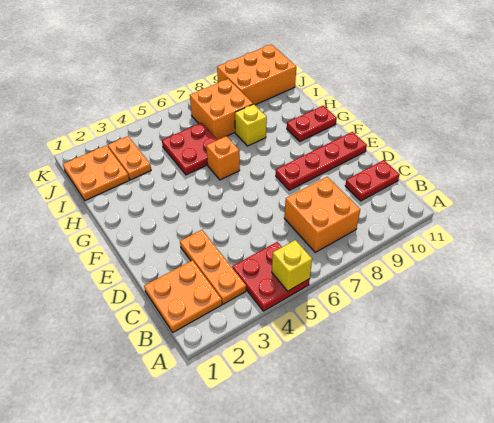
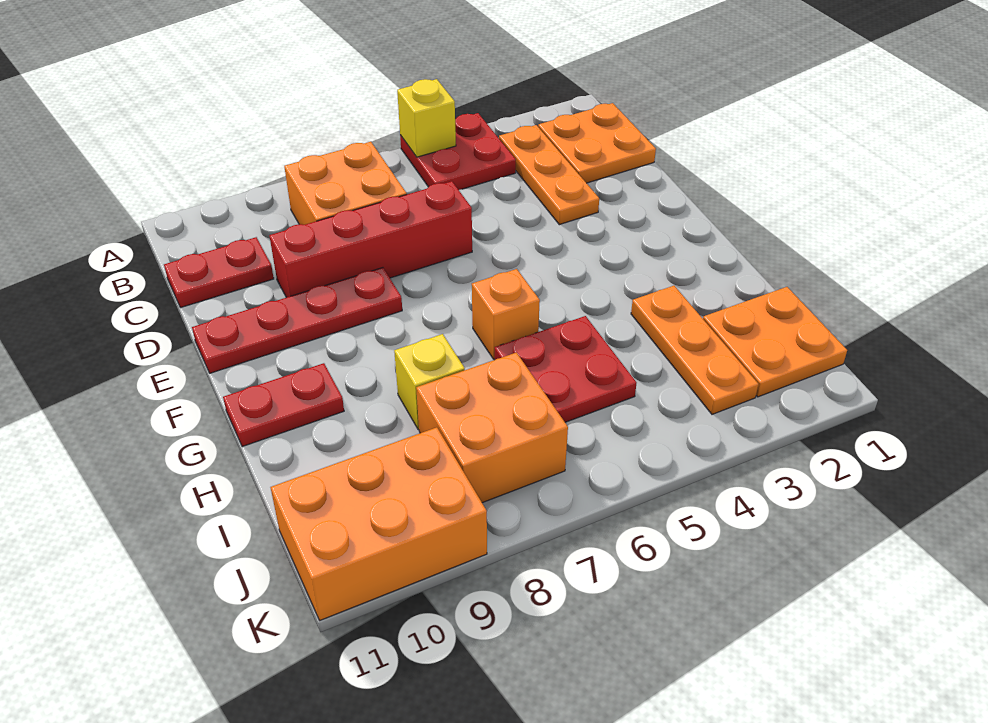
none -> red brick D6:D9 level 1
orange plate I3:J3 level 1 -> orange plate H3:J3 level 1

